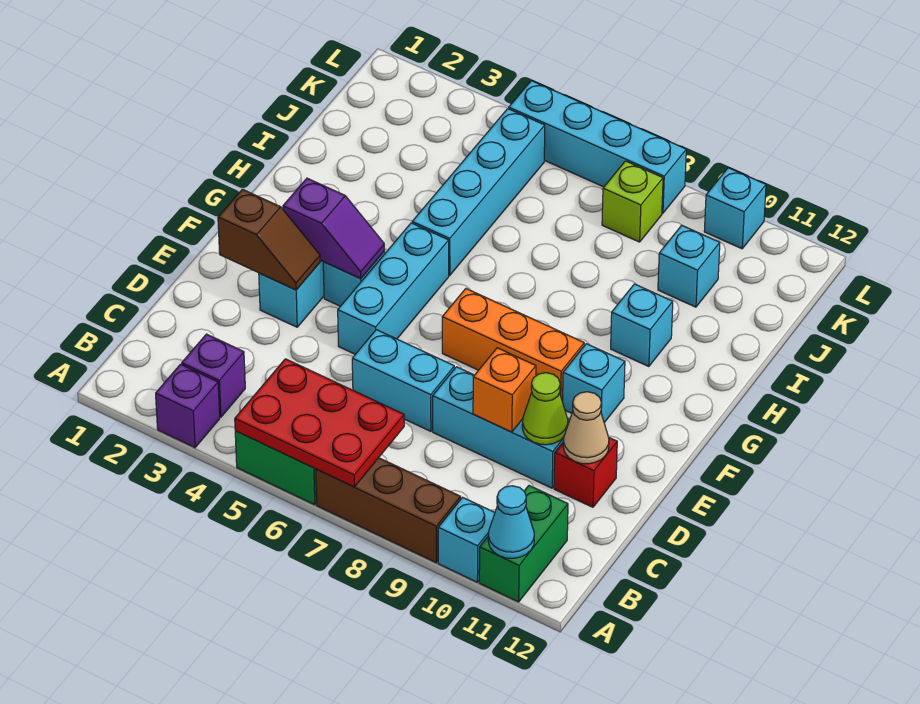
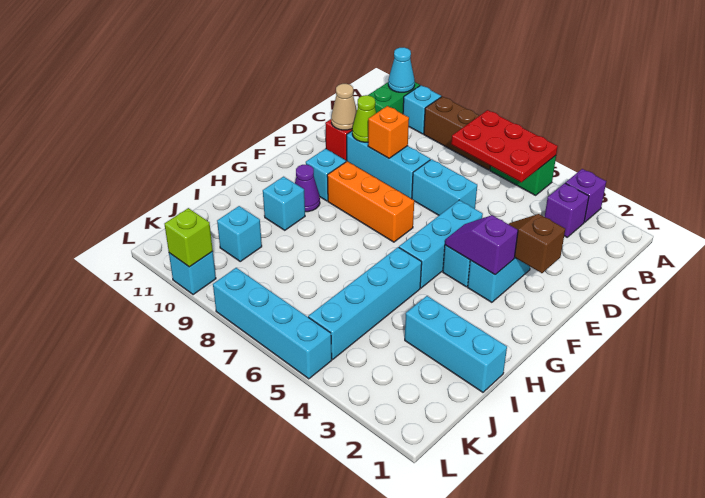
none -> purple cone G10 level 1
none -> cyan brick I1:I3 level 1
lime brick K8 level 1 -> lime brick L10 level 2

